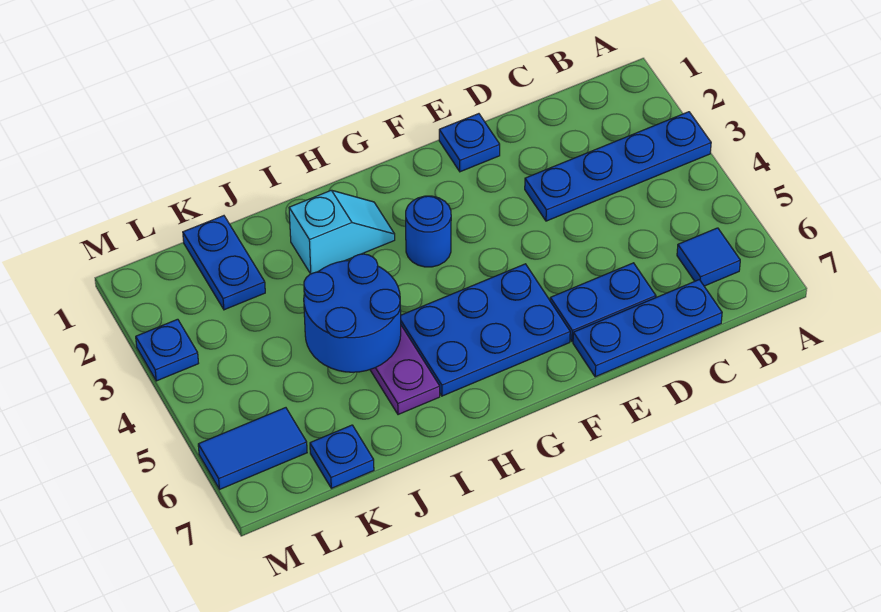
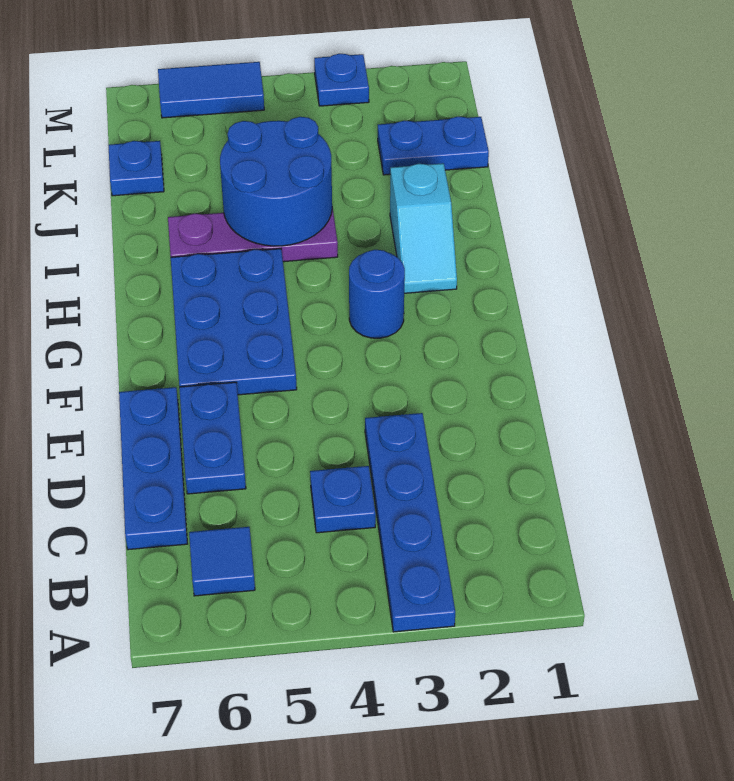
blue plate E1 level 1 -> blue plate C4 level 1
blue tile L6:M6 level 1 -> blue tile M5:M6 level 1

